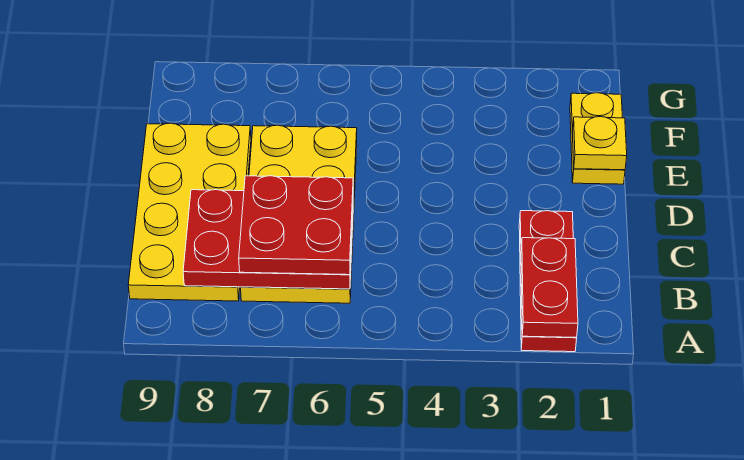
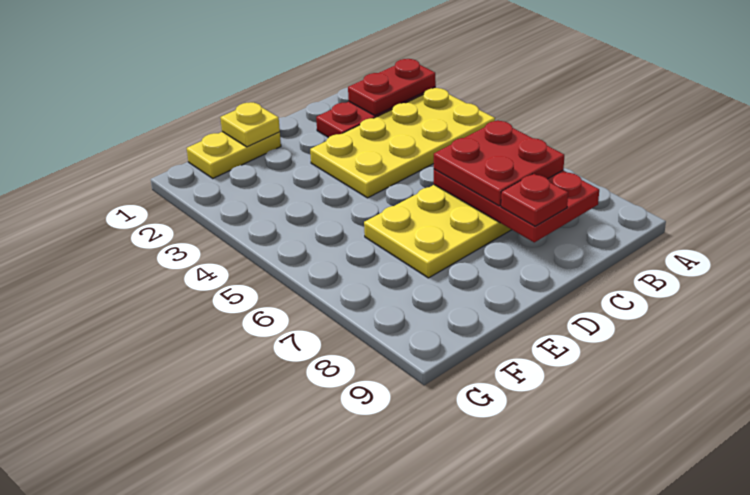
yellow plate B8:E9 level 1 -> yellow plate A3:D4 level 1
none -> red plate C8 level 3

